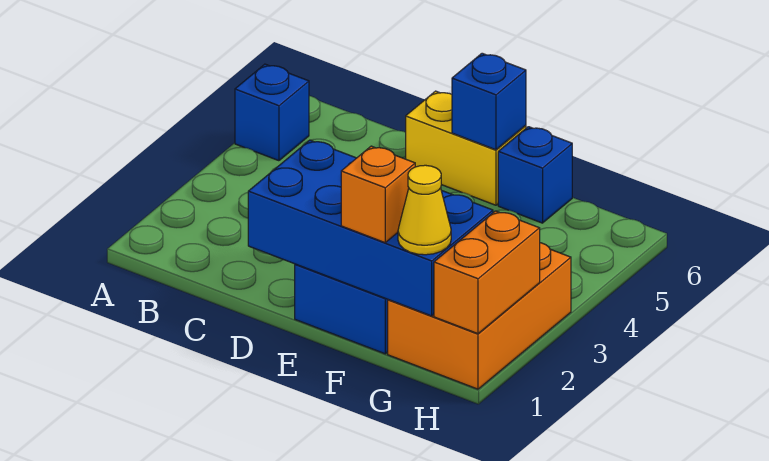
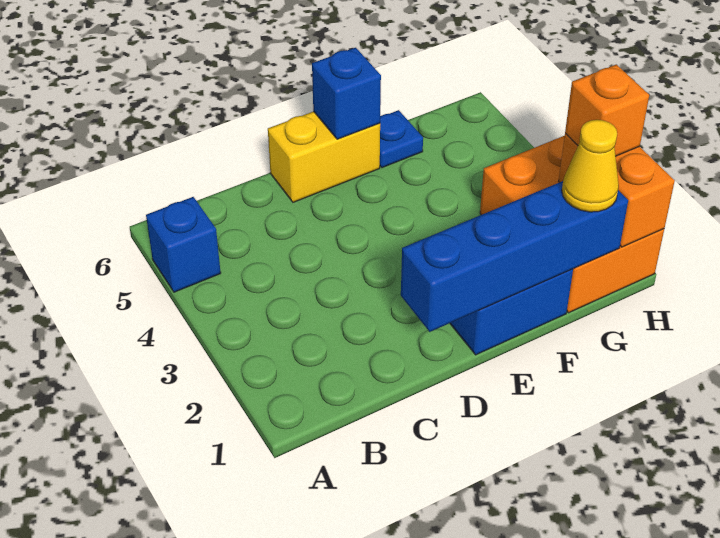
blue brick D1:G2 level 2 -> blue brick D1:G1 level 2
orange brick F1 level 3 -> orange brick H2 level 3
blue brick F6 level 1 -> blue plate F6 level 1

